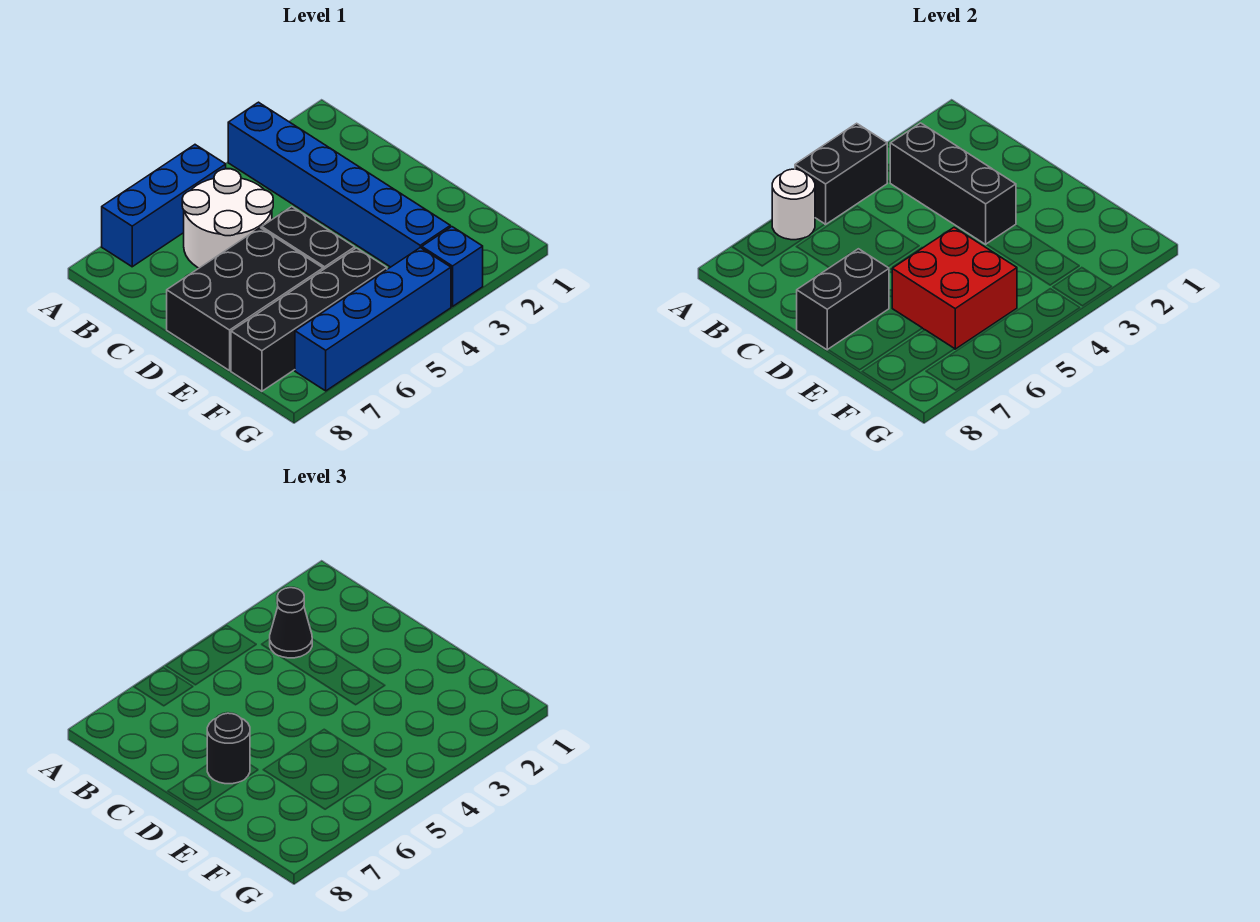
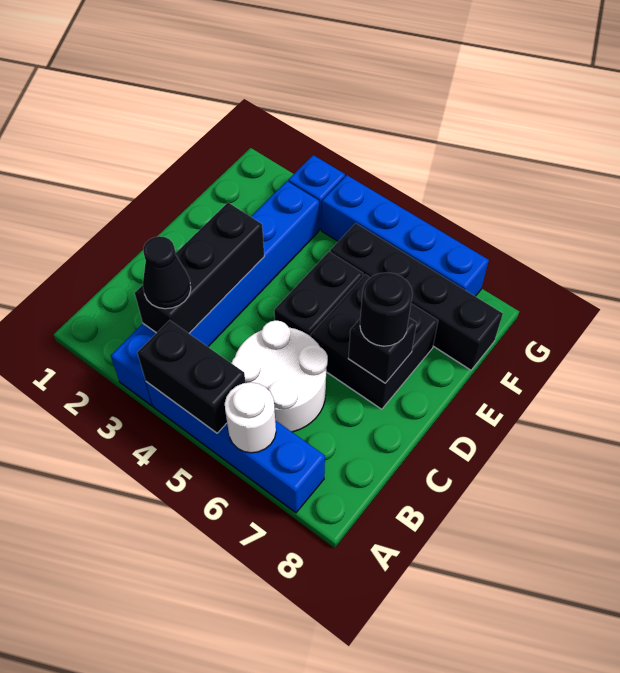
blue brick A5:A7 level 1 -> blue brick A4:A7 level 1
black brick D6:E8 level 1 -> black brick D6:E7 level 1
black brick D7:D8 level 2 -> black brick D7 level 2
red brick E5:F6 level 2 -> none

